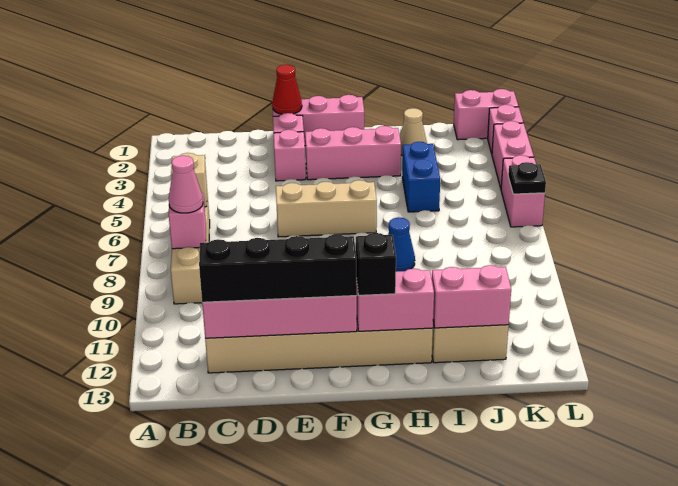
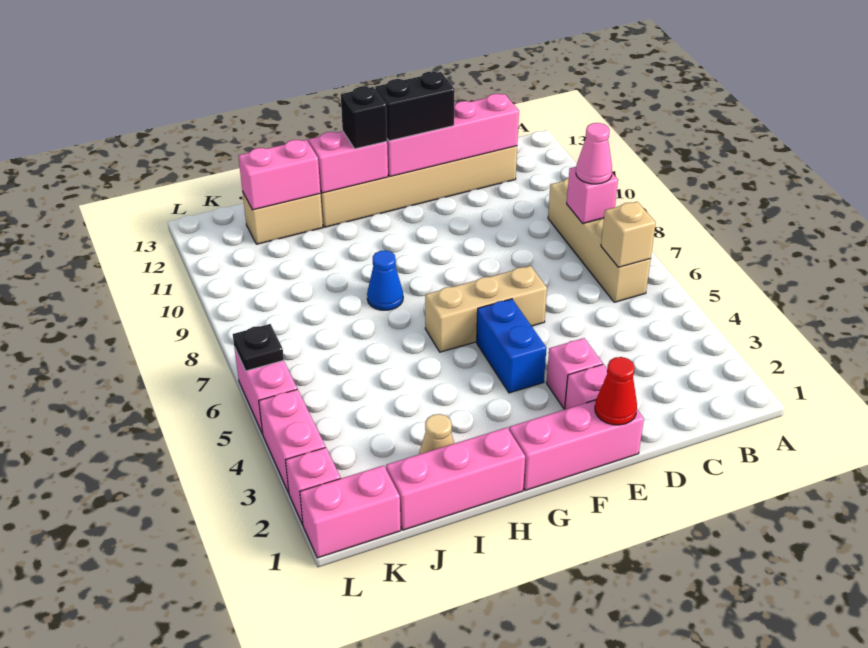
black brick C12:F12 level 3 -> black brick E12:F12 level 3
pink brick F3:H3 level 1 -> pink brick H1:J1 level 1
blue brick I4:I5 level 1 -> blue brick F4:F5 level 1

